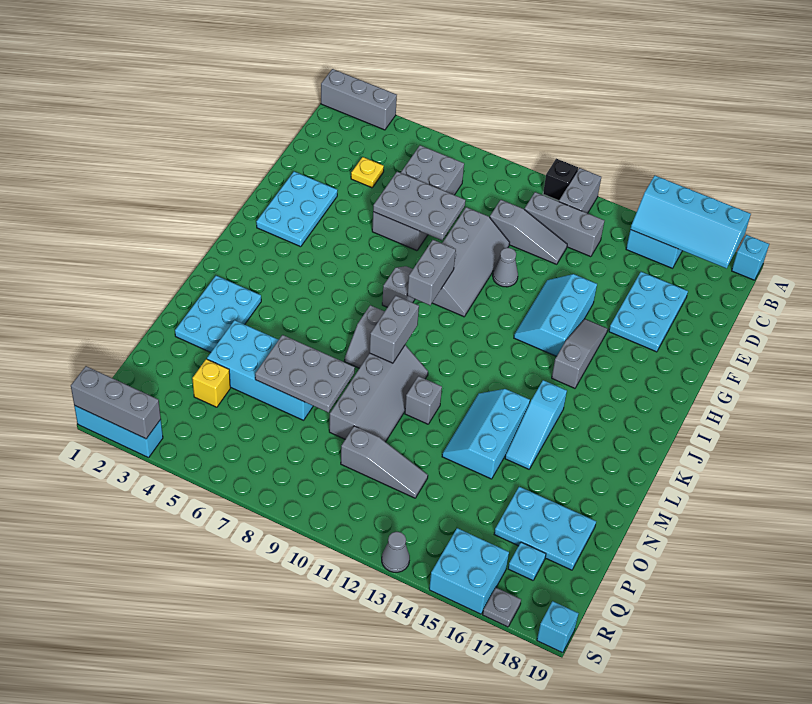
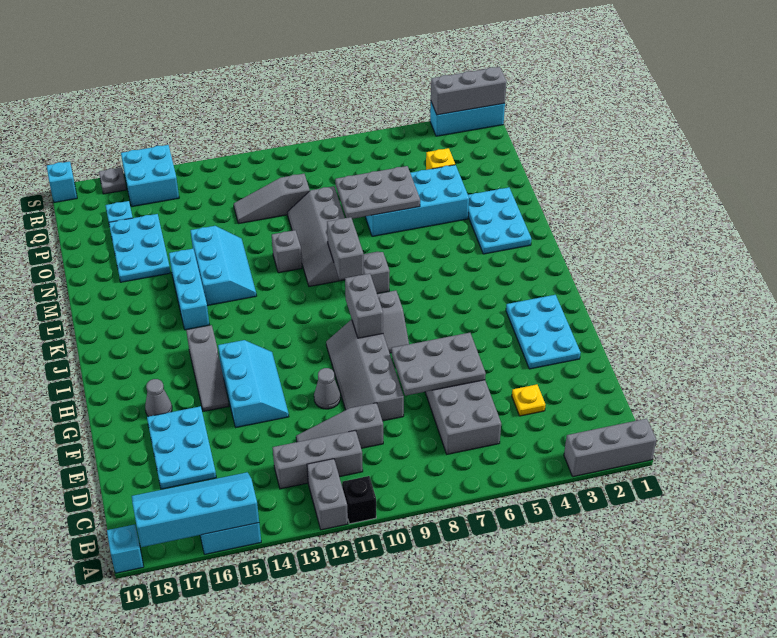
cyan slope K15:M15 level 1 top K -> cyan brick K15:M15 level 1
cyan plate O16:P18 level 1 -> cyan plate N16:P17 level 1
grey cone S13 level 1 -> grey cone G17 level 1

